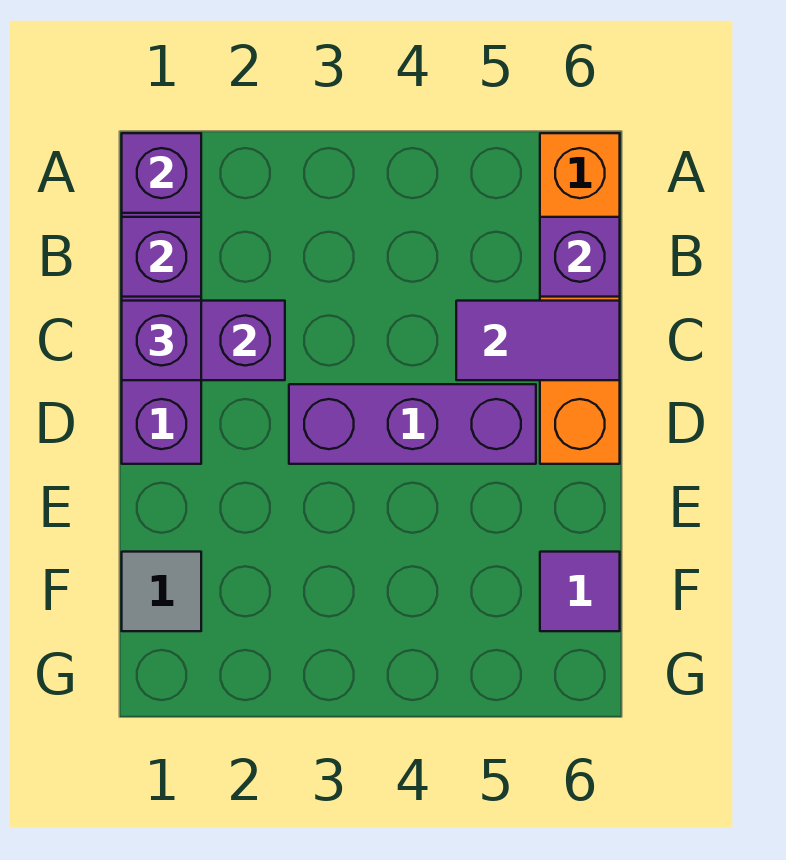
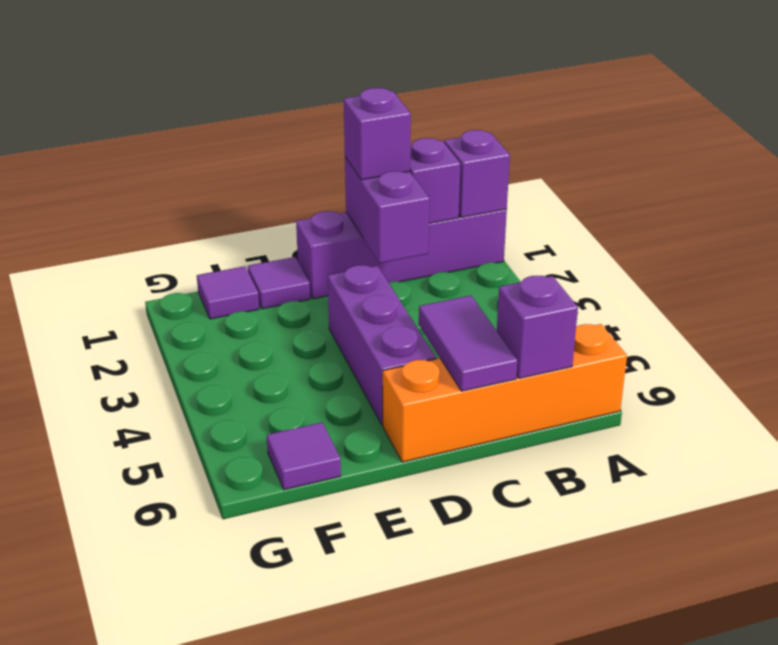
none -> purple tile E1 level 1
grey tile F1 level 1 -> purple tile F1 level 1

